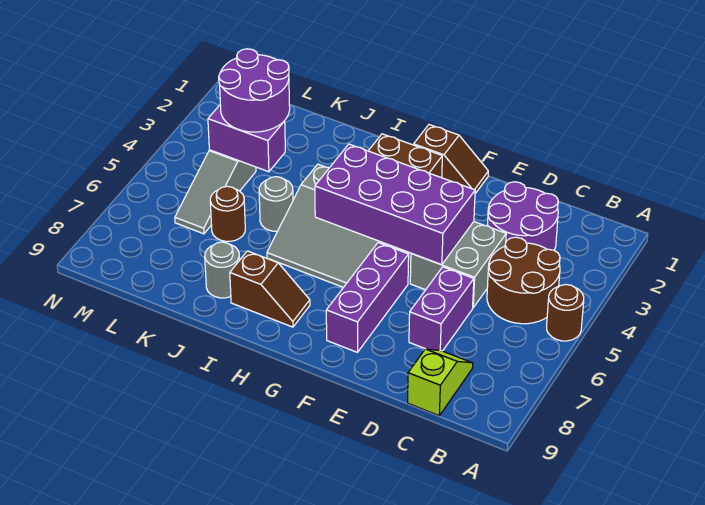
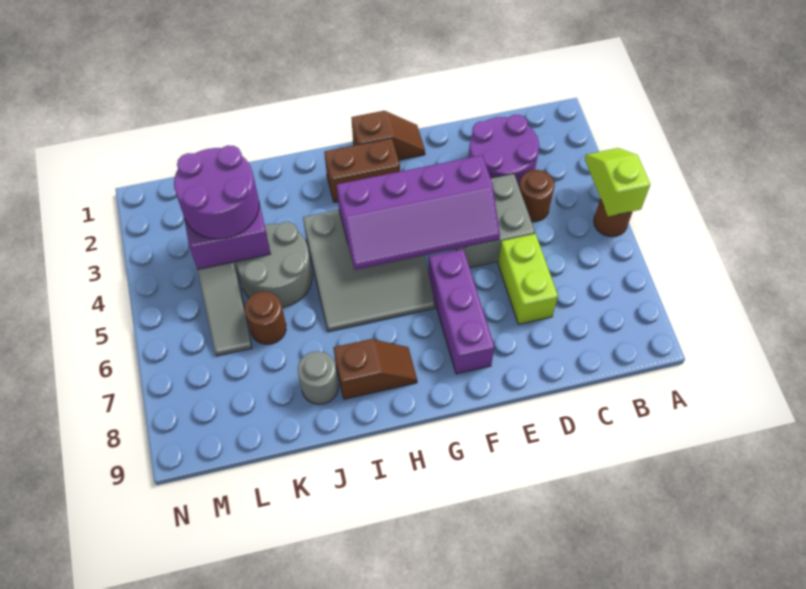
brown round brick B4:C5 level 1 -> brown round brick C4 level 1
lime slope C8:C9 level 1 top 9 -> lime slope A4:A5 level 2 top 5
purple brick D6:D7 level 1 -> lime brick D6:D7 level 1
purple brick E4:H5 level 2 -> purple slope E4:H5 level 2 top 4
grey round brick J5 level 1 -> grey round brick J4:K5 level 1

